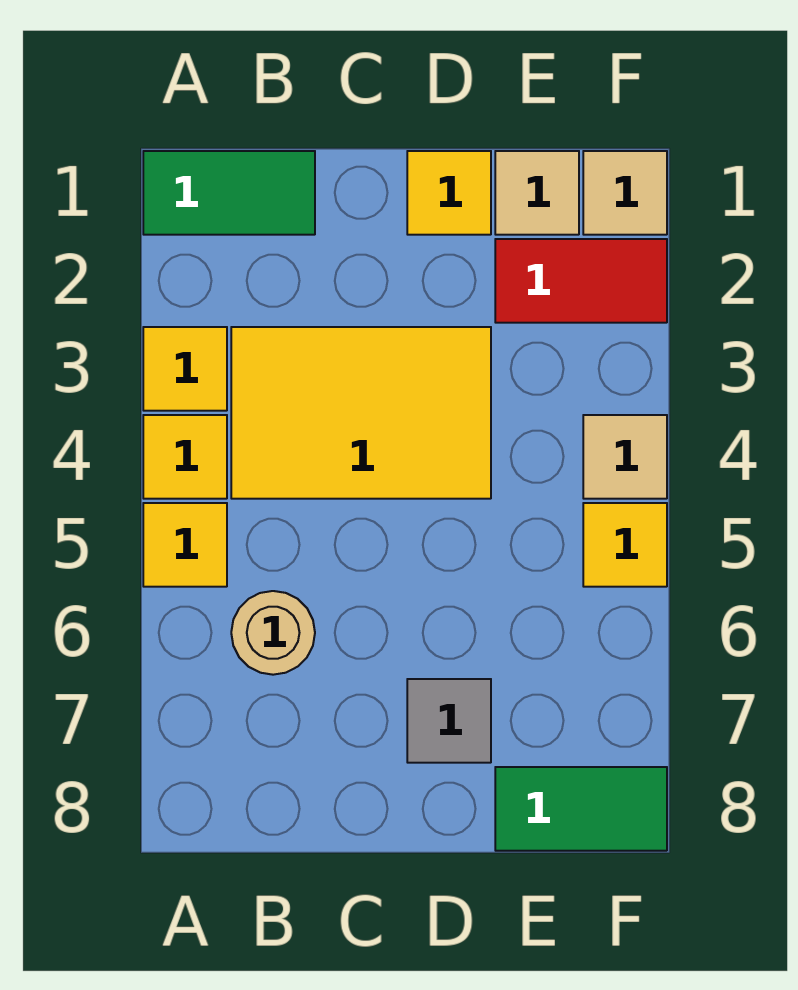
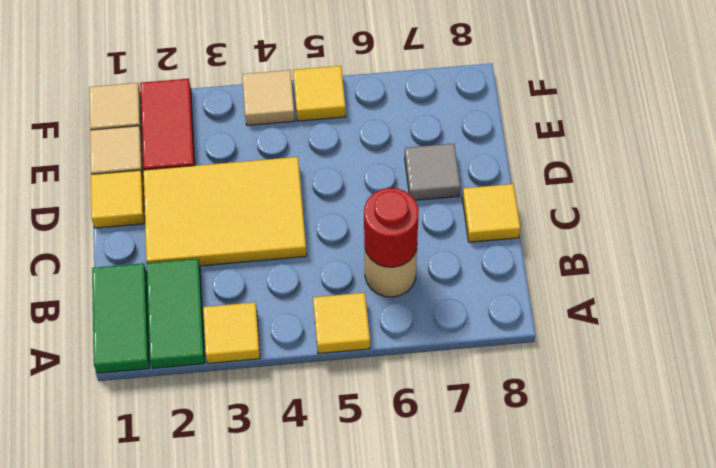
yellow tile A4 level 1 -> yellow tile C8 level 1
yellow tile B3:D4 level 1 -> yellow tile C2:D4 level 1
none -> red round brick B6 level 2
green tile E8:F8 level 1 -> green tile A2:B2 level 1

